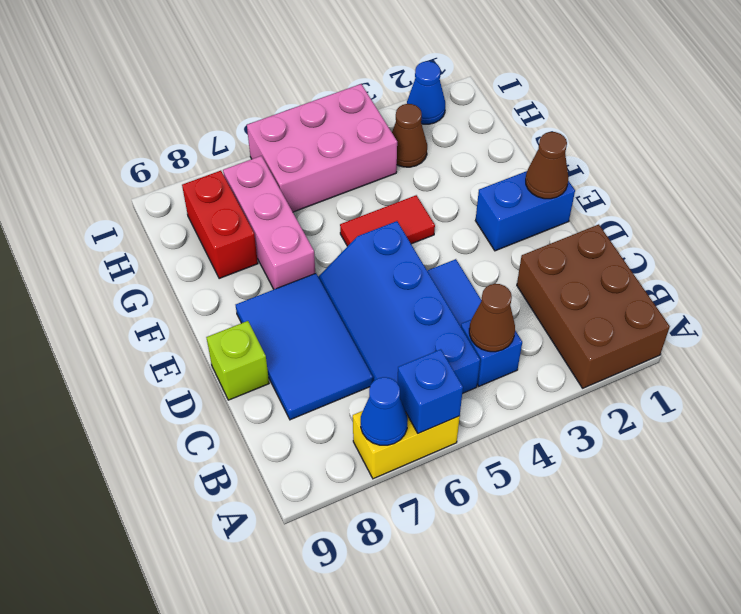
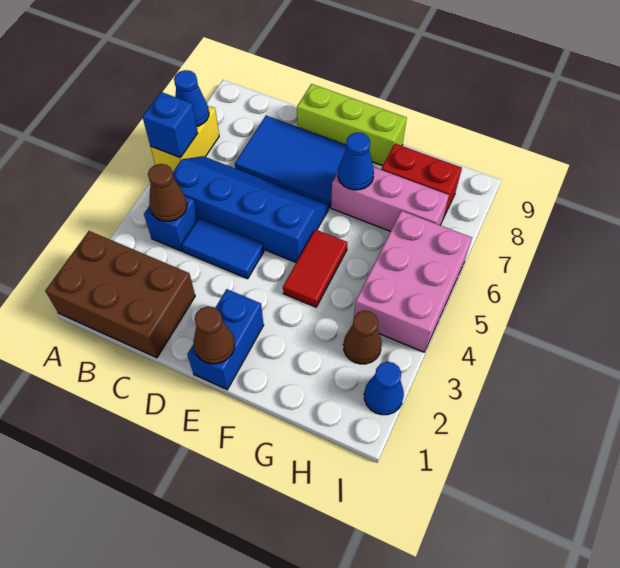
lime brick D9 level 1 -> lime brick D9:F9 level 1
none -> blue cone F7 level 2

